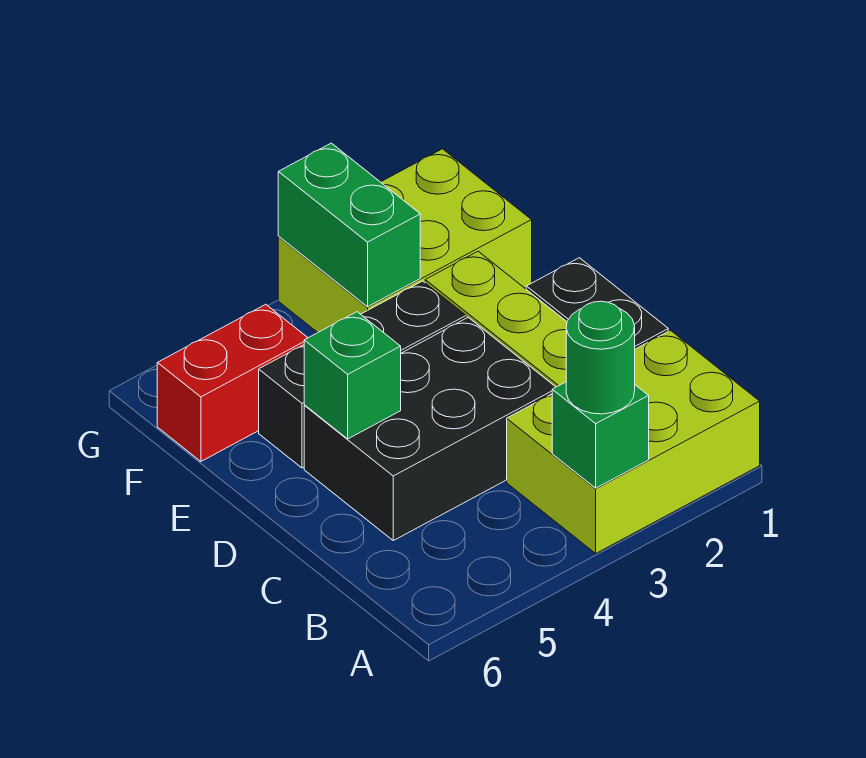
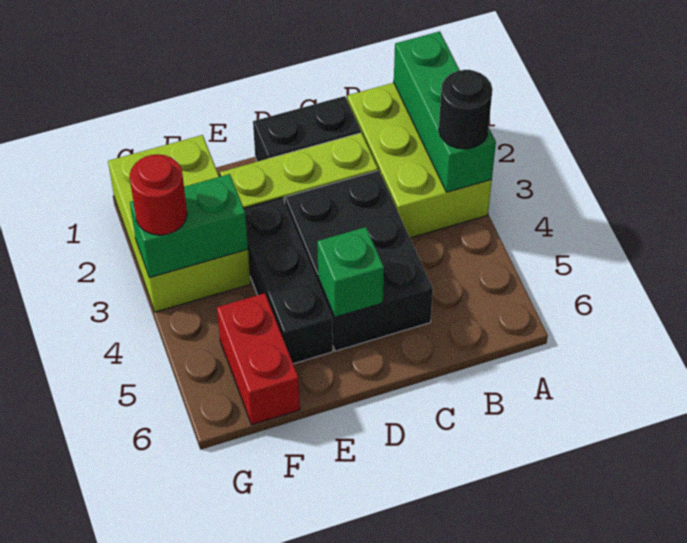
green brick A3 level 2 -> green brick A1:A3 level 2
green round brick A3 level 3 -> black round brick A3 level 3
none -> red round brick G3 level 3

